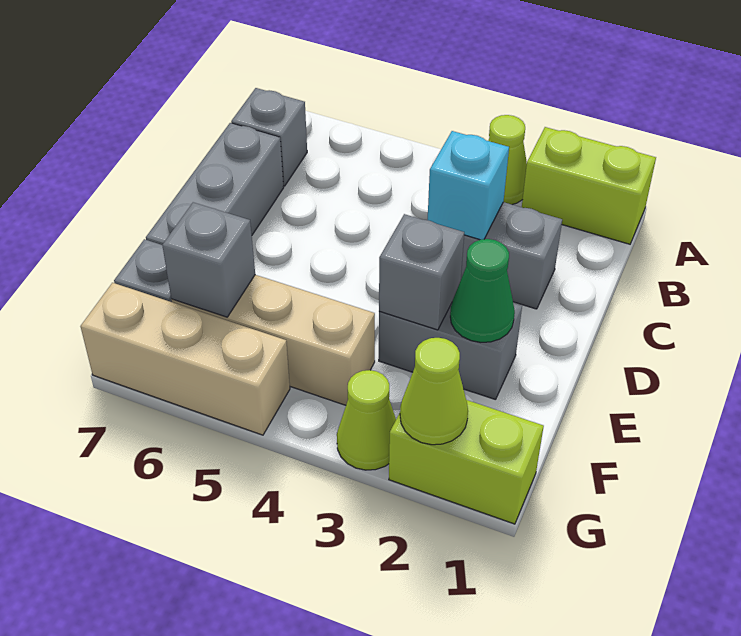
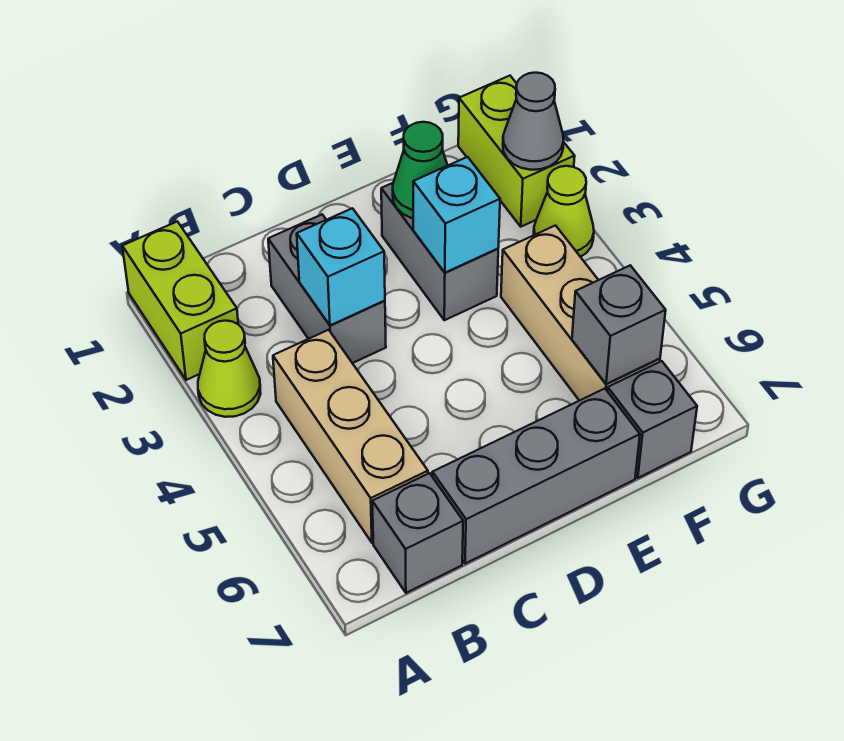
grey brick E3 level 2 -> cyan brick E3 level 2
lime cone G2 level 2 -> grey cone G2 level 2
tan brick G5:G7 level 1 -> tan brick B4:B6 level 1

